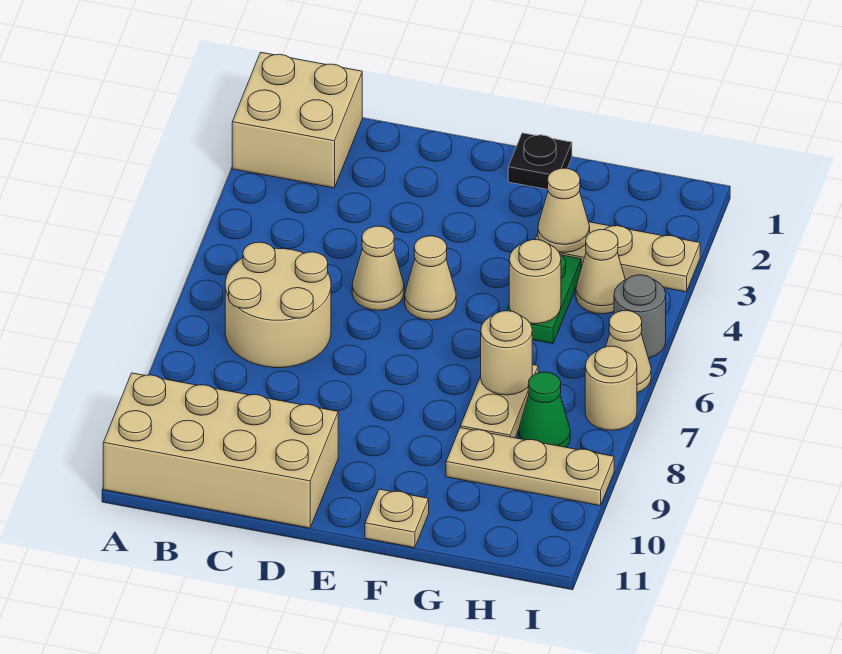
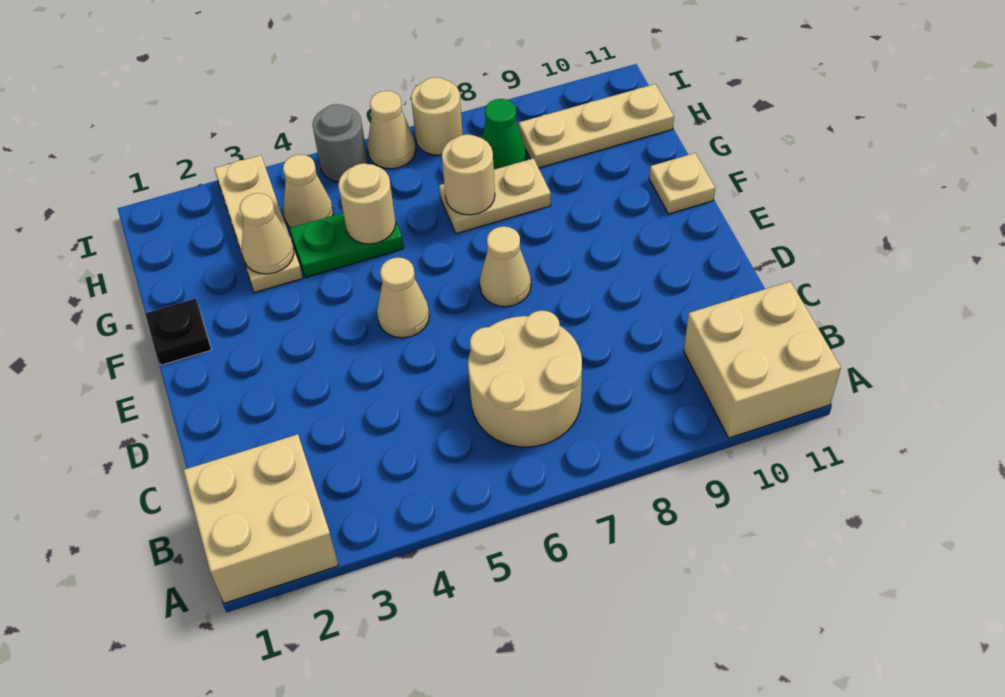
tan brick A10:D11 level 1 -> tan brick A10:B11 level 1
tan cone D5 level 1 -> tan cone E7 level 1
tan plate G9:I9 level 1 -> tan plate H9:H11 level 1

